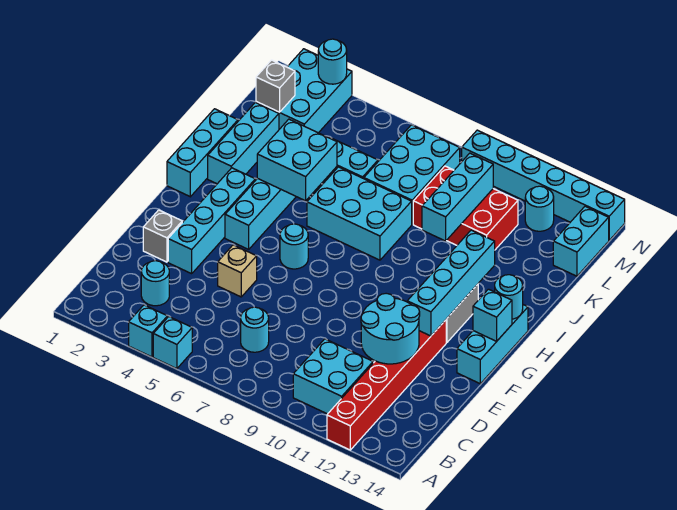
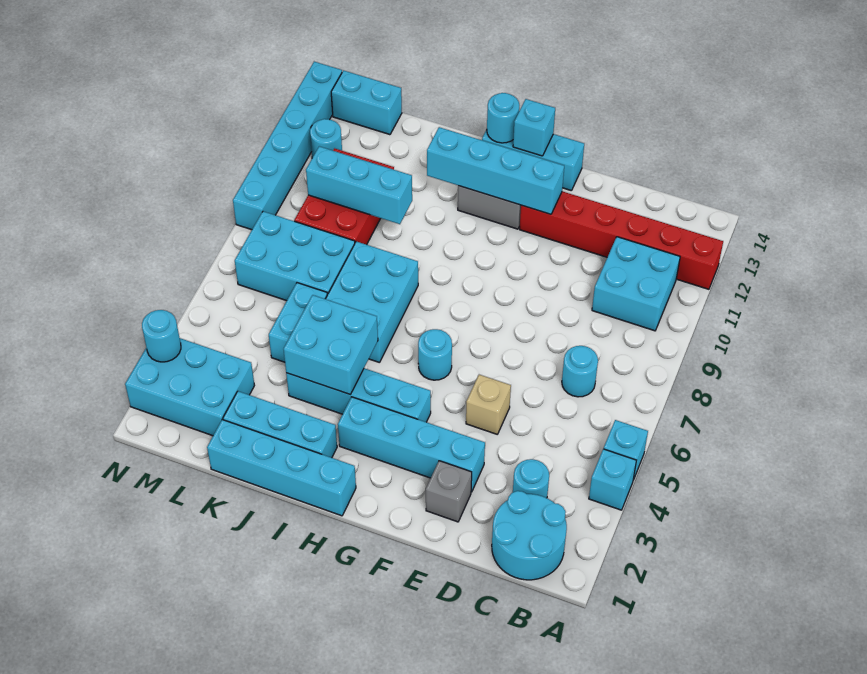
cyan round brick D11:E12 level 2 -> cyan round brick B1:C2 level 1
cyan brick H1:J1 level 1 -> cyan brick H1:K1 level 1
grey brick L2 level 2 -> none

